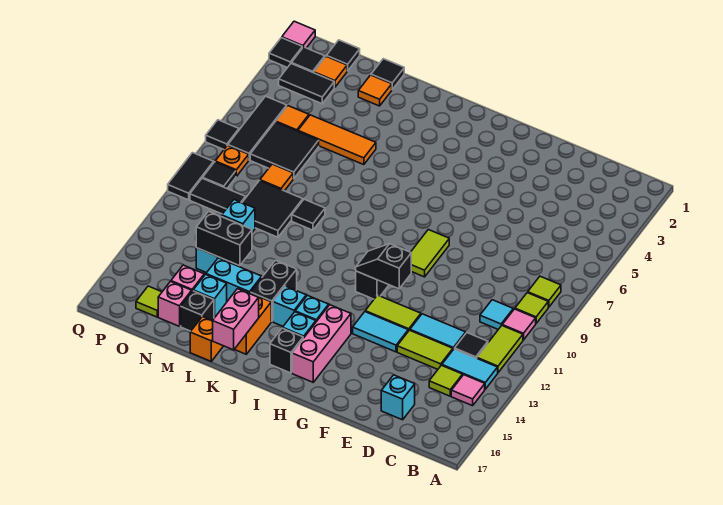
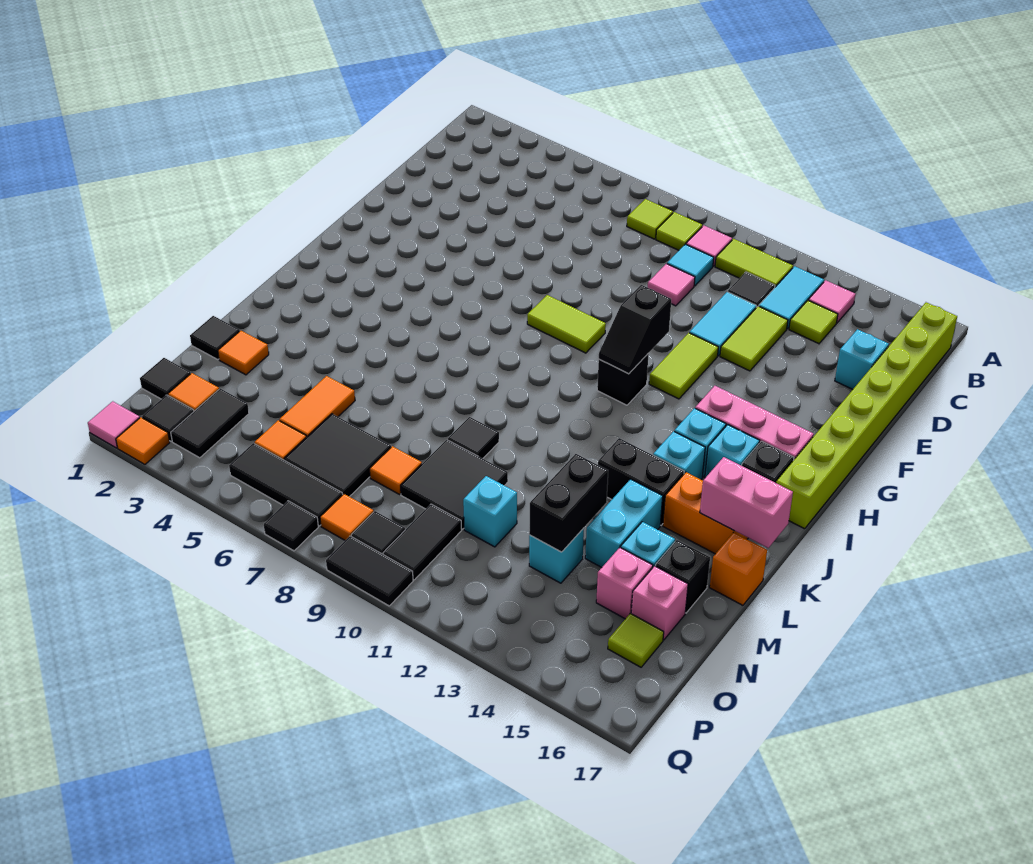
none -> lime brick B17:I17 level 1
none -> pink tile D10 level 1
cyan tile F13:G13 level 1 -> none
orange tile L5:N5 level 1 -> orange tile M5:N5 level 1
orange plate P8 level 1 -> orange tile P8 level 1
black tile Q2 level 1 -> orange tile Q2 level 1

